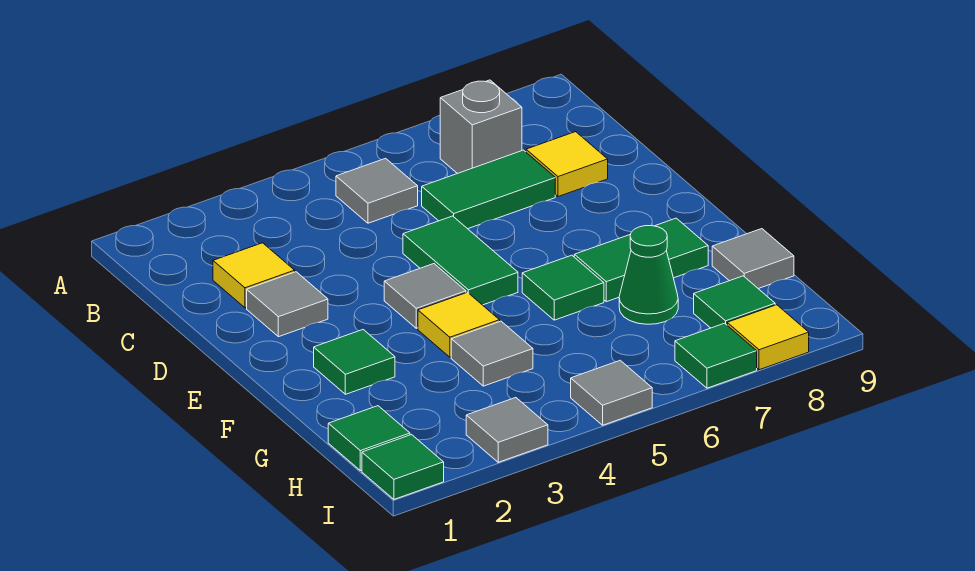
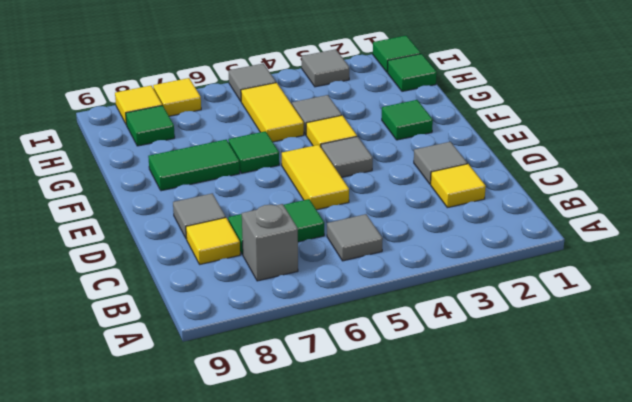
green tile D5:E5 level 1 -> yellow tile D5:E5 level 1
none -> yellow tile G5:H5 level 1
green cone G7 level 1 -> none
grey tile G9 level 1 -> grey tile D8 level 1
green tile I7 level 1 -> yellow tile I7 level 1

